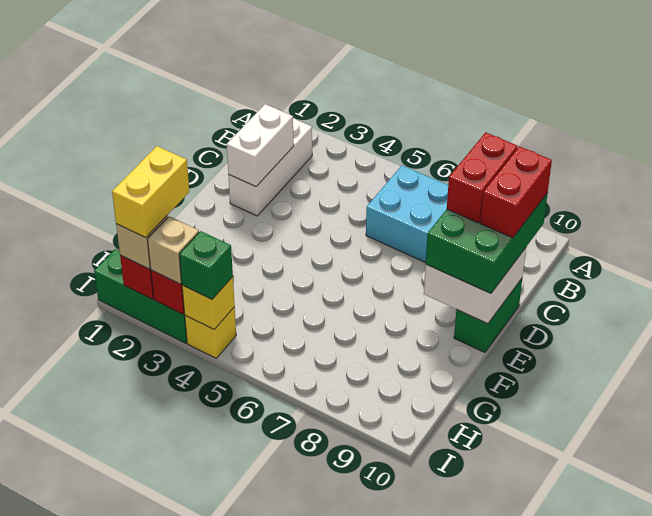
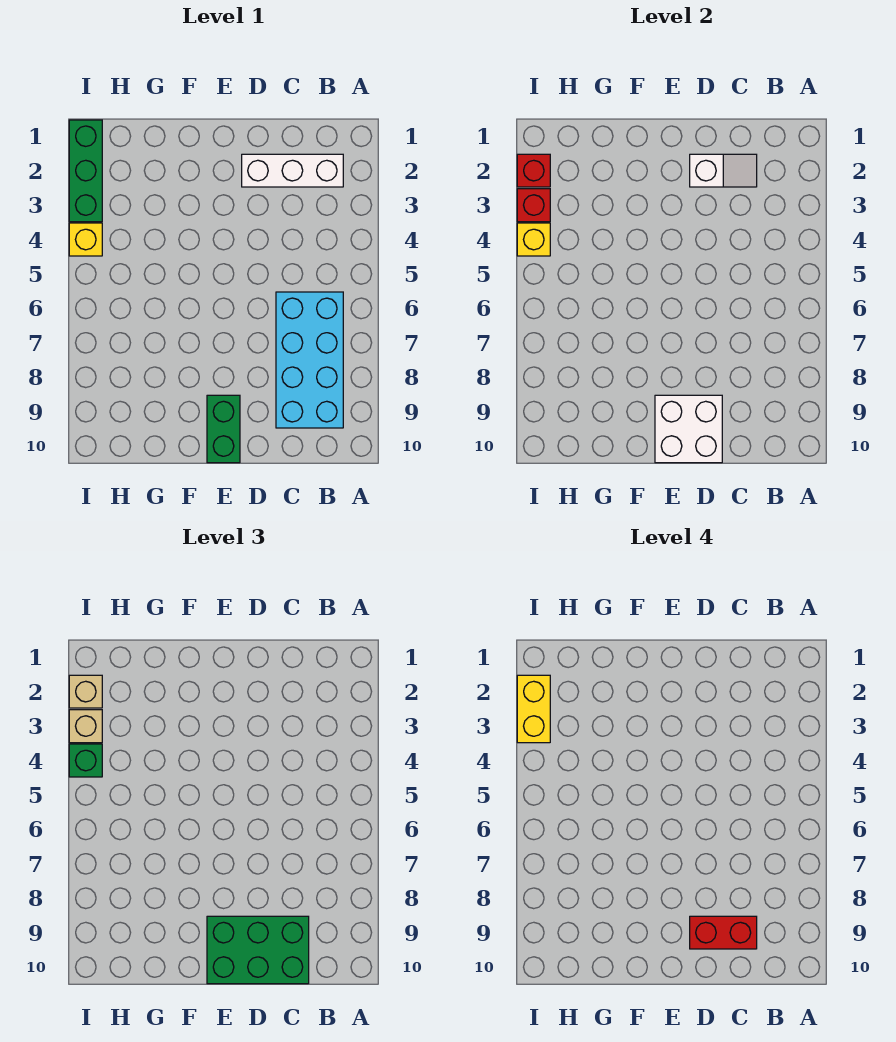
white brick C2:D2 level 2 -> white slope C2:D2 level 2 top D
red brick C10:D10 level 4 -> none
green brick D10:E10 level 1 -> green brick E9:E10 level 1
yellow brick H2:I2 level 4 -> yellow brick I2:I3 level 4

